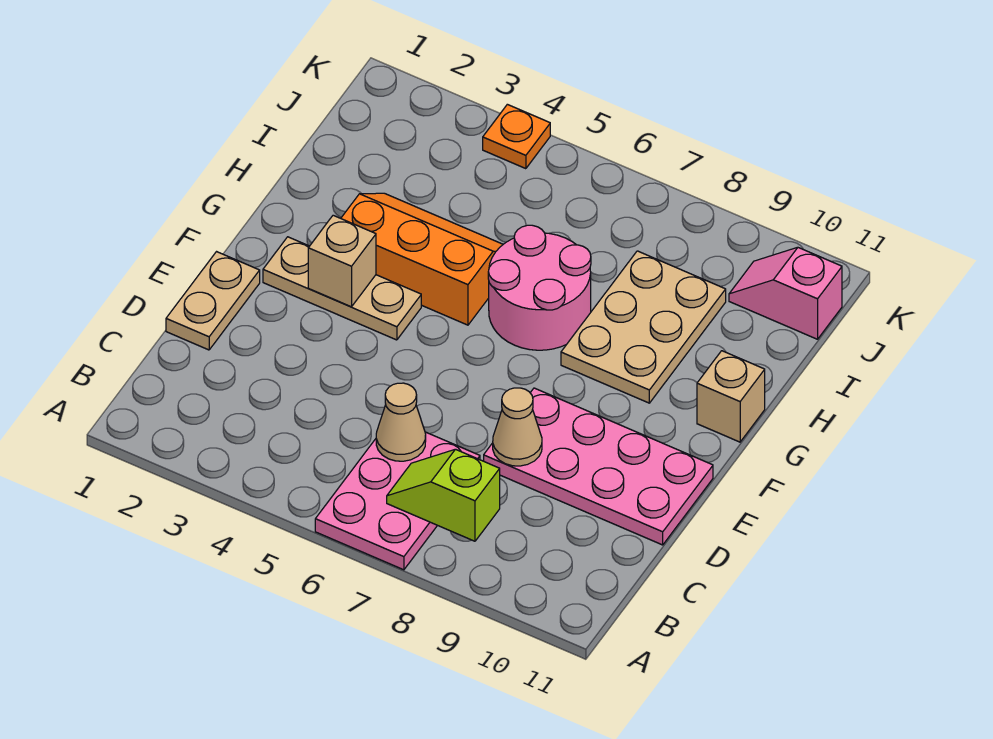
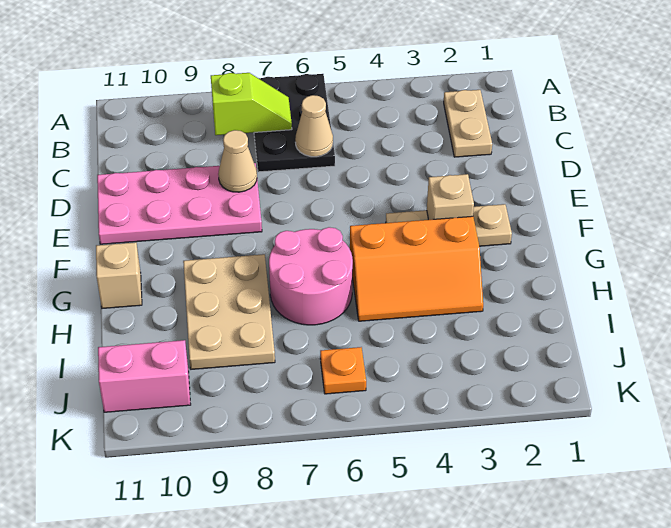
pink plate A6:C7 level 1 -> black plate A6:C7 level 1
tan plate D1:E1 level 1 -> tan plate B2:C2 level 1
pink slope J10:J11 level 1 top 11 -> pink brick J10:J11 level 1
orange plate K4 level 1 -> orange plate J6 level 1

